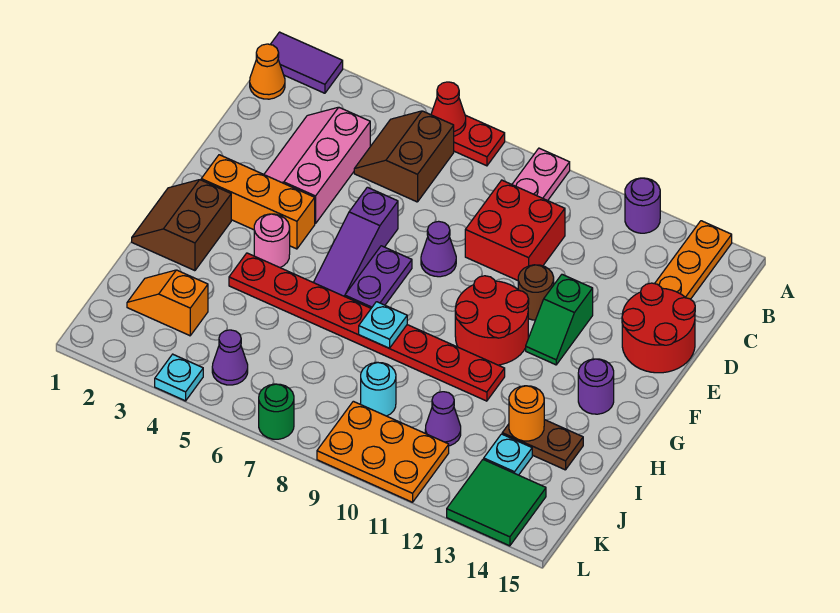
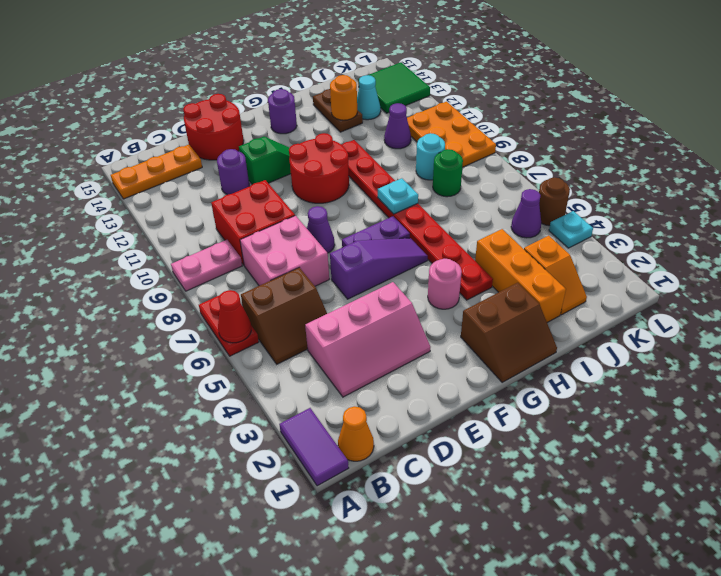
purple round brick A12 level 1 -> purple round brick D12 level 1
none -> pink brick C7:D8 level 1
brown round brick E11 level 1 -> brown round brick L5 level 1
orange brick F2:F4 level 1 -> orange brick I2:I4 level 1
cyan plate J13 level 1 -> cyan cone J13 level 1
green round brick L7 level 1 -> green round brick J8 level 1

